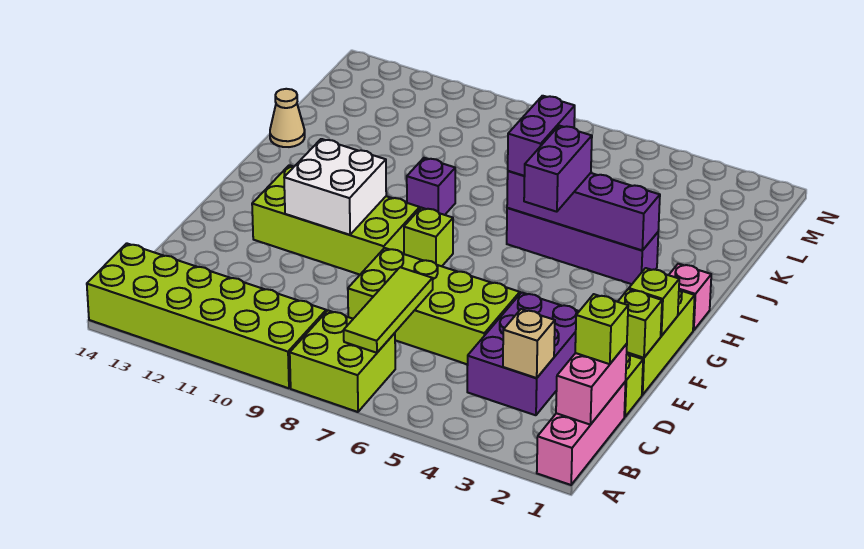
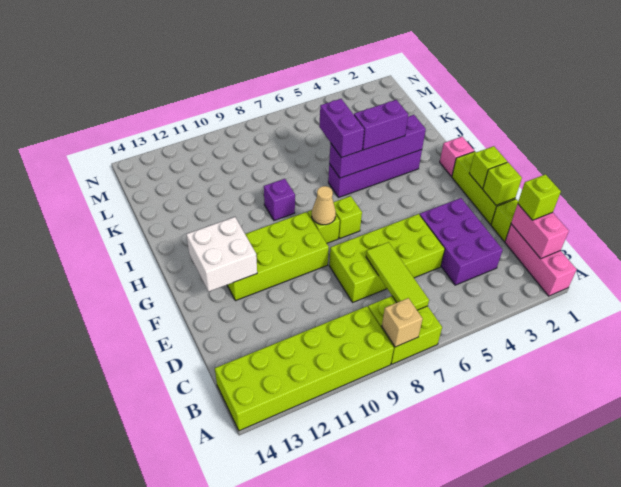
tan brick C3 level 2 -> tan brick A8 level 2
white brick F10:G11 level 2 -> white brick F12:G13 level 2
none -> lime brick G7 level 1
purple brick H5:I5 level 3 -> purple brick I4:I5 level 3
tan cone J14 level 1 -> tan cone G8 level 2

